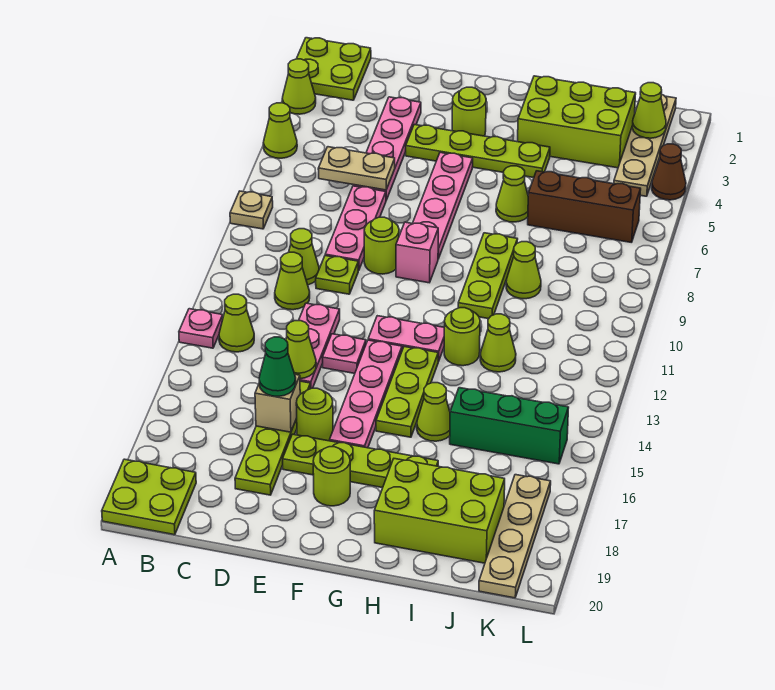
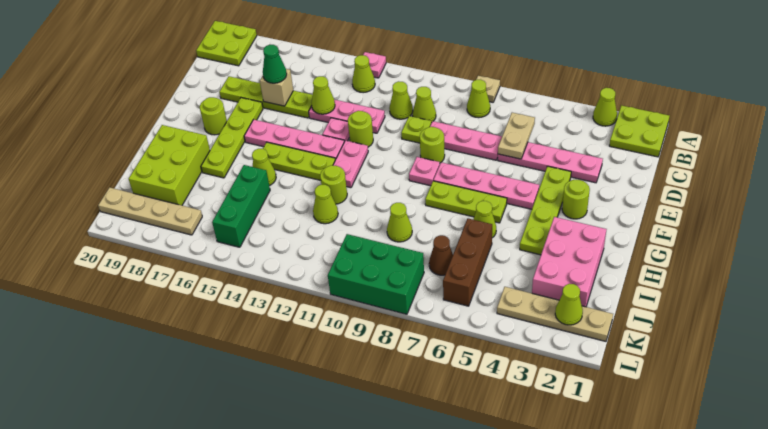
lime cone A5 level 1 -> lime cone B8 level 1
lime round brick E16 level 1 -> lime round brick E12 level 1
pink brick F9 level 1 -> pink plate F9 level 1
lime brick H2:J3 level 1 -> pink brick H2:J3 level 1
lime plate H8:H10 level 1 -> lime plate G6:G8 level 1
none -> green brick K8:L10 level 1
brown cone L4 level 1 -> brown cone J7 level 1

